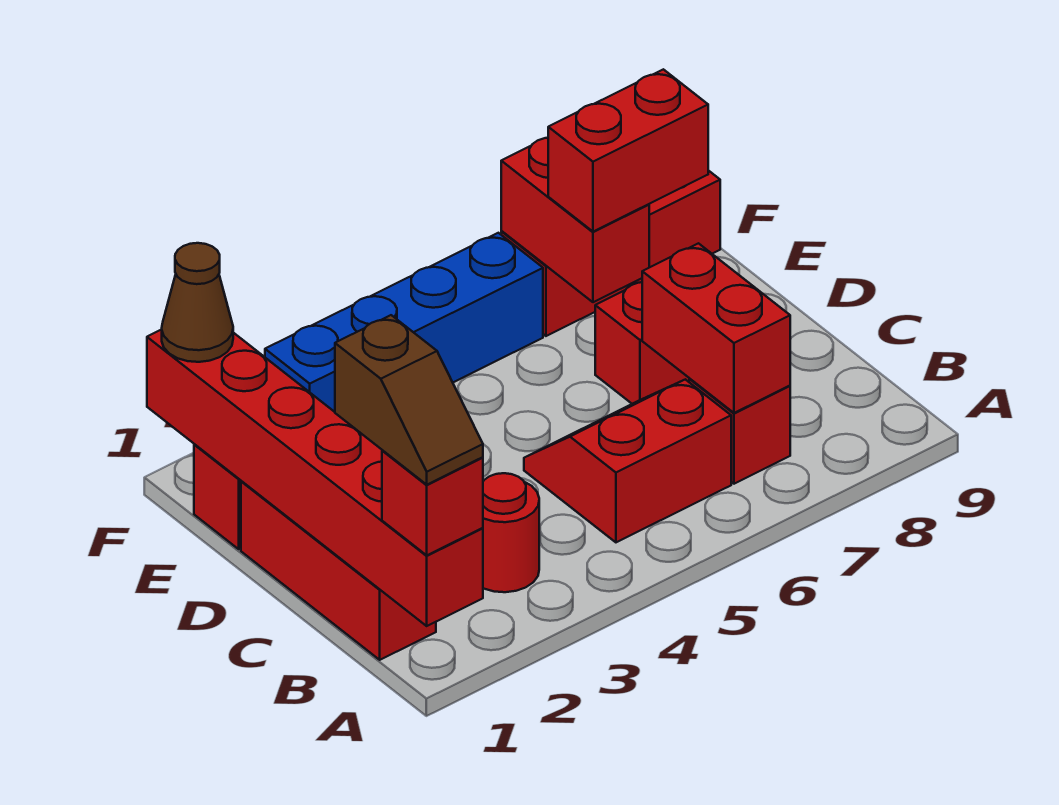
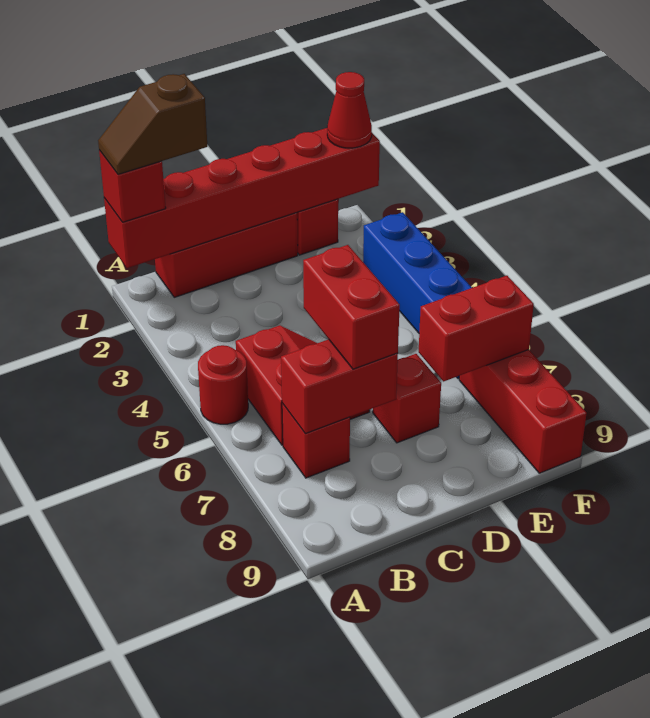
red round brick B3 level 1 -> red round brick A5 level 1
red brick E7:E8 level 3 -> red brick C6:C7 level 3
brown cone F1 level 3 -> red cone F1 level 3

